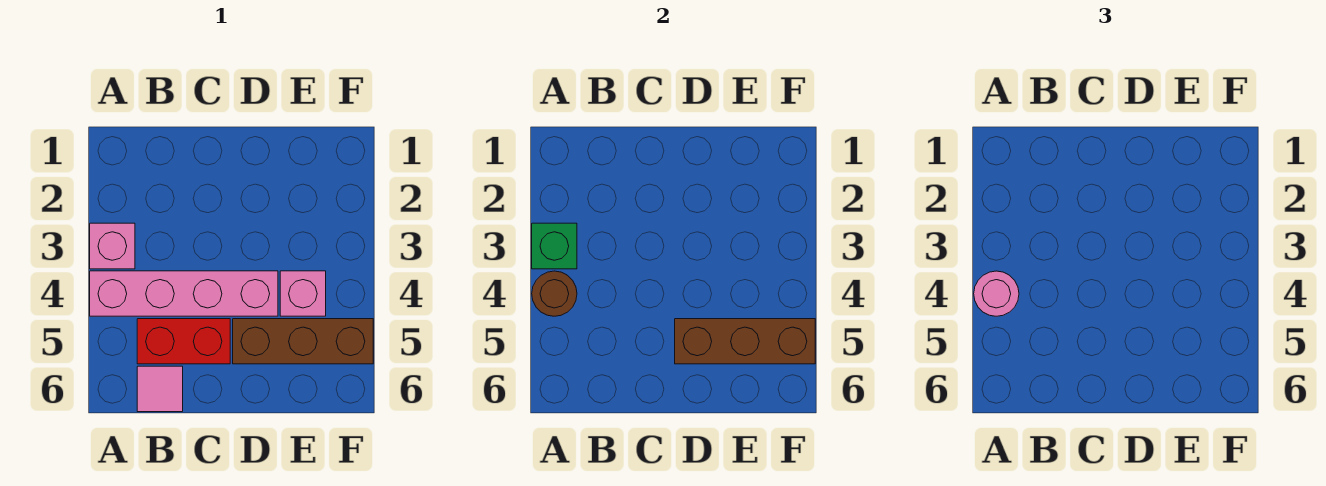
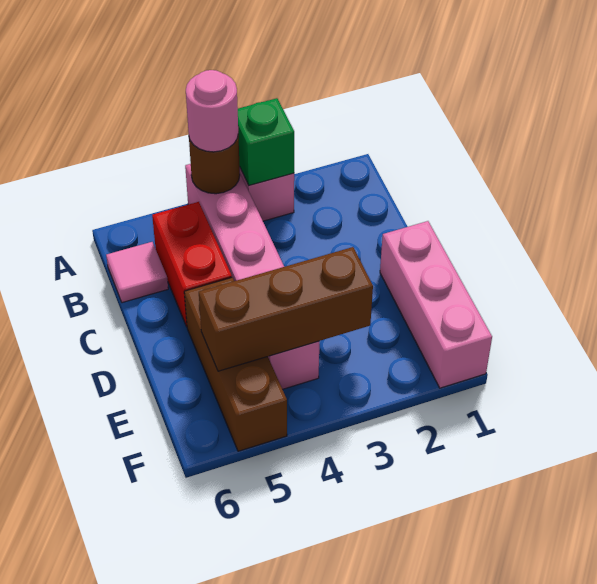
none -> pink brick D1:F1 level 1
brown brick D5:F5 level 2 -> brown brick E3:E5 level 2

